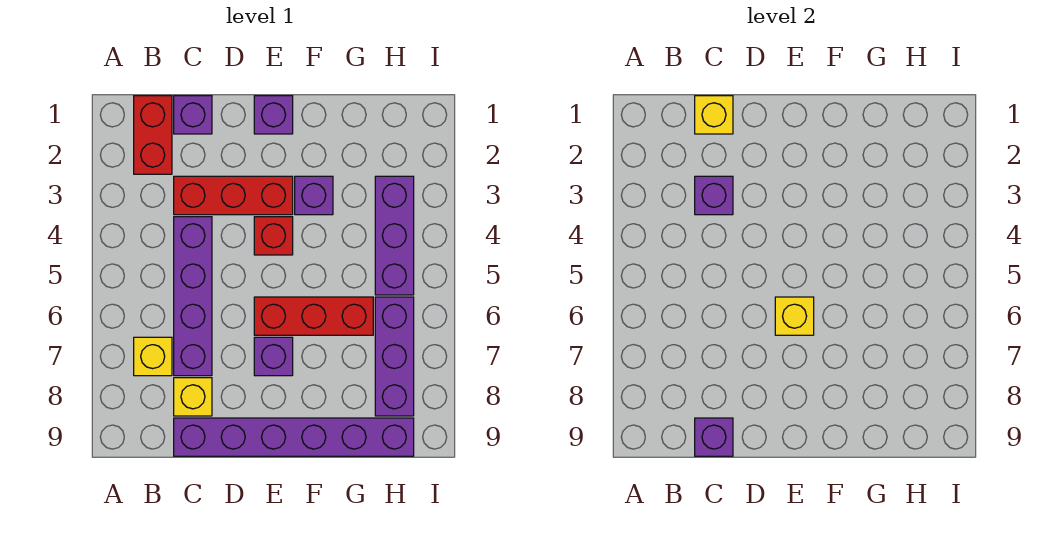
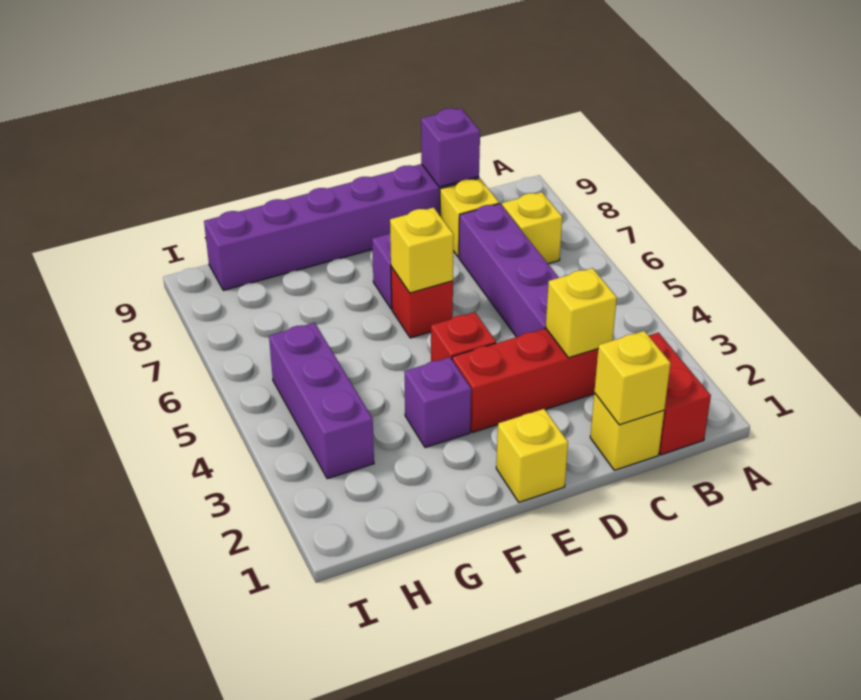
purple brick C1 level 1 -> yellow brick C1 level 1
purple brick C3 level 2 -> yellow brick C3 level 2
purple brick E1 level 1 -> yellow brick E1 level 1
red brick E6:G6 level 1 -> red brick E6 level 1
purple brick H6:H8 level 1 -> none

